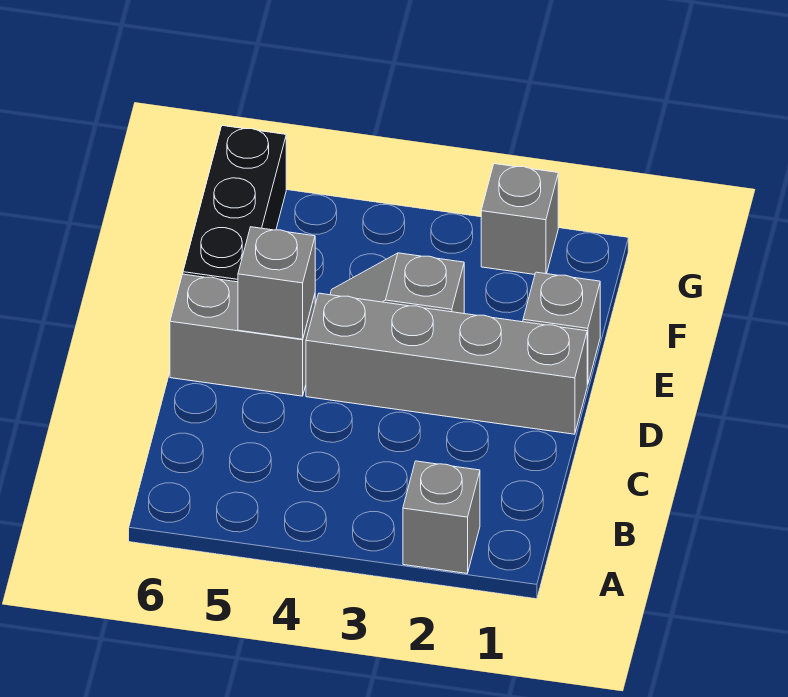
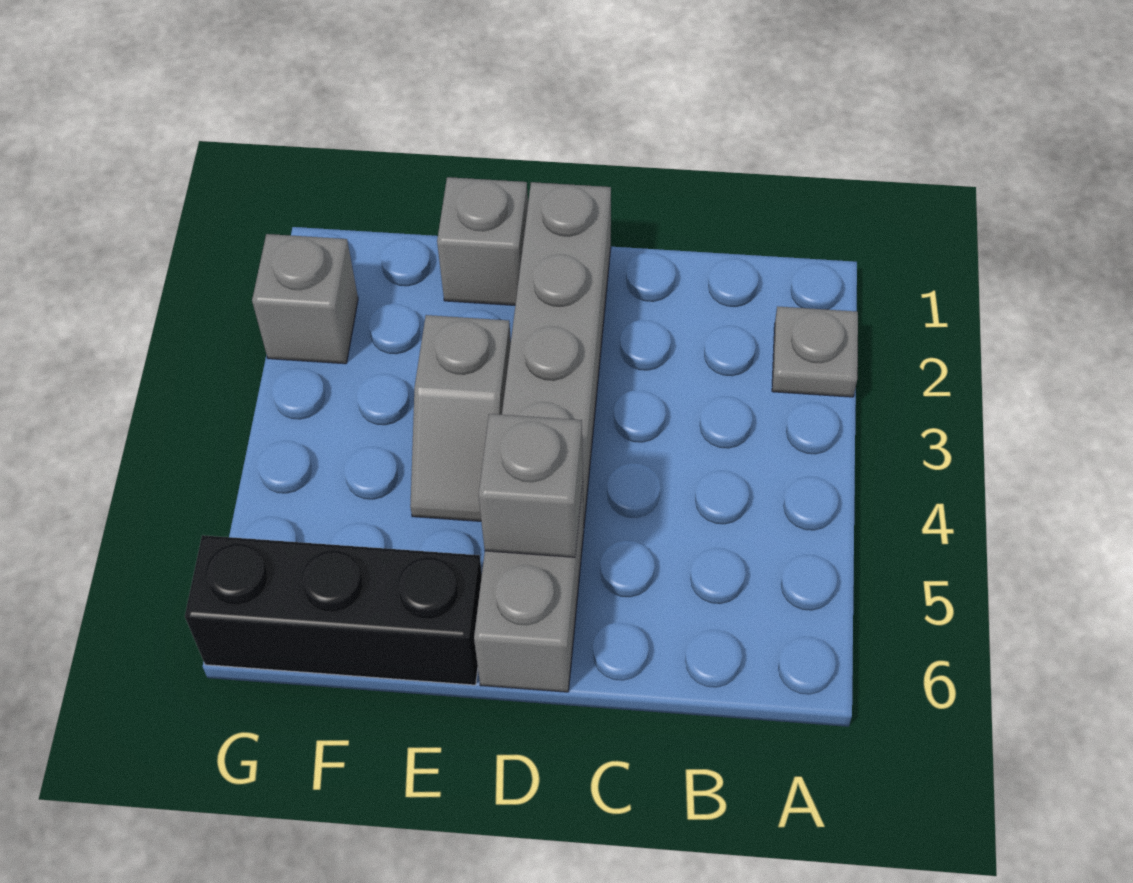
grey brick A2 level 1 -> grey plate A2 level 1

